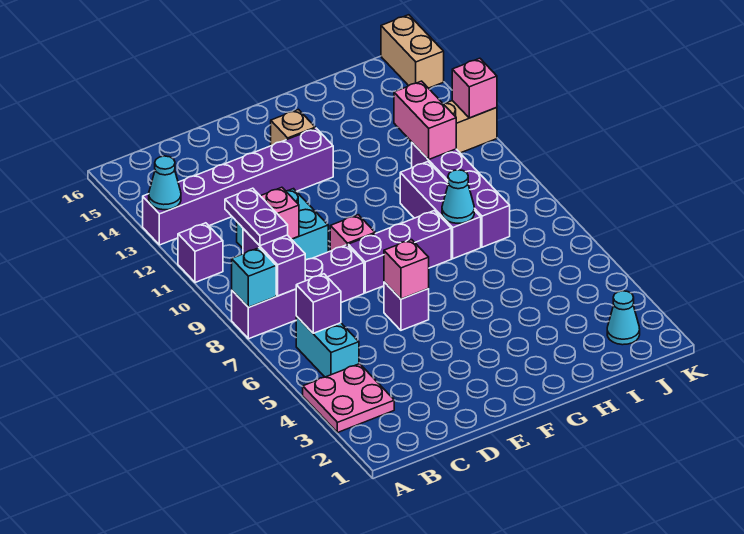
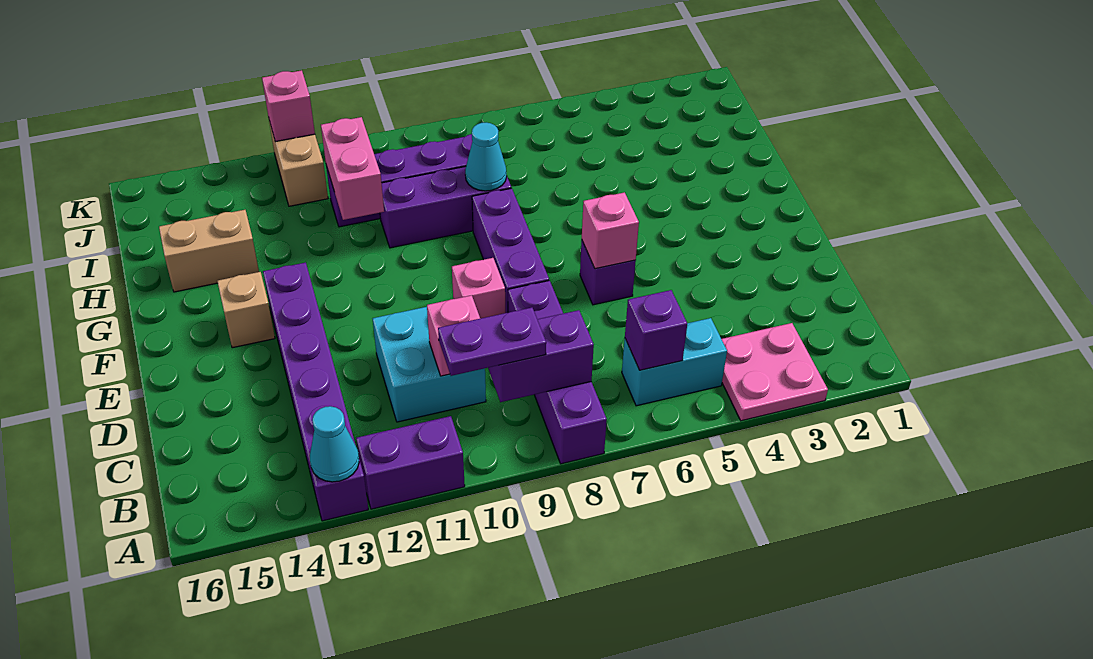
cyan brick A8 level 2 -> none
purple brick A11 level 1 -> purple brick A11:A12 level 1
pink brick I11:I12 level 2 -> pink brick H11:I11 level 2
cyan cone J2 level 1 -> none
tan brick K15:K16 level 1 -> tan brick H14:H15 level 1

